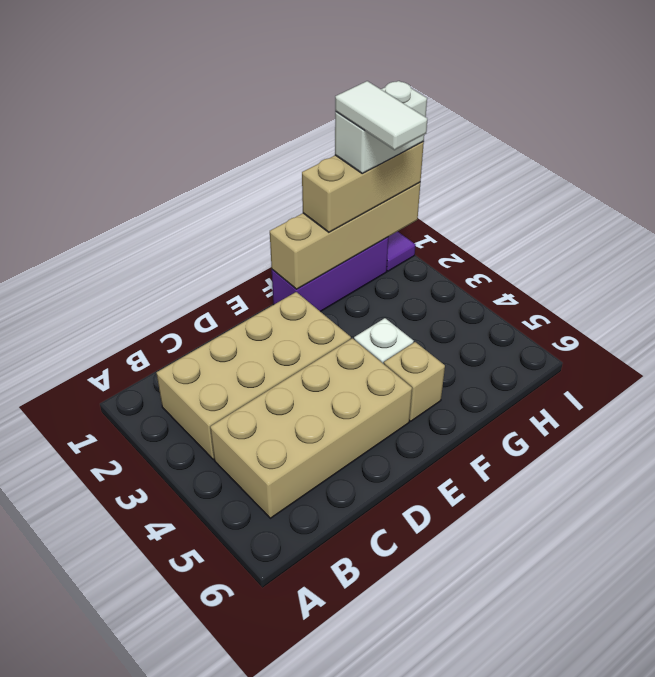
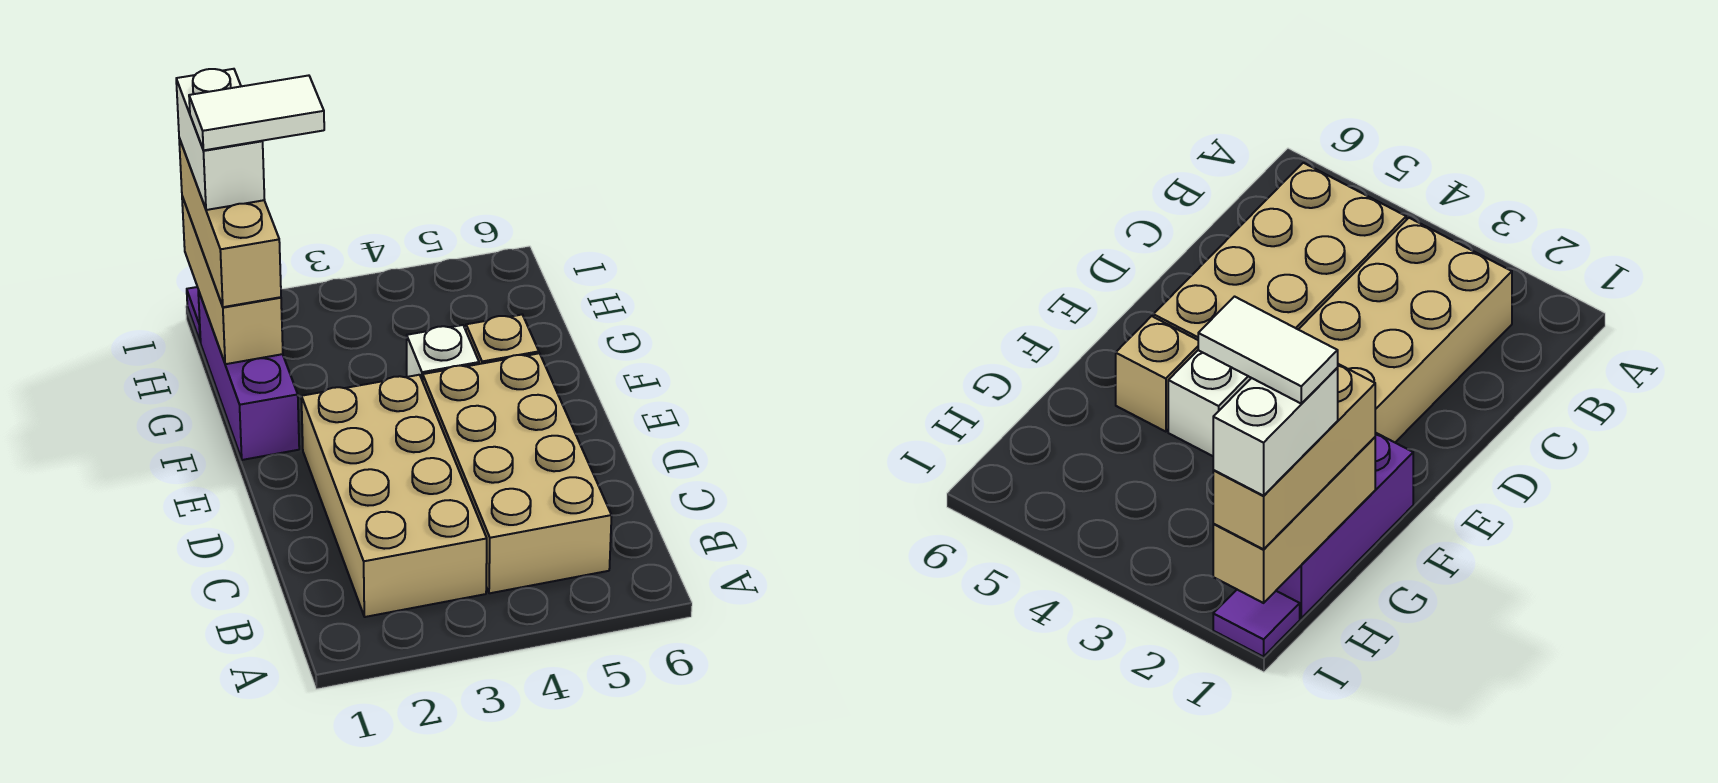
tan brick F1:I1 level 2 -> tan brick G1:I1 level 2

